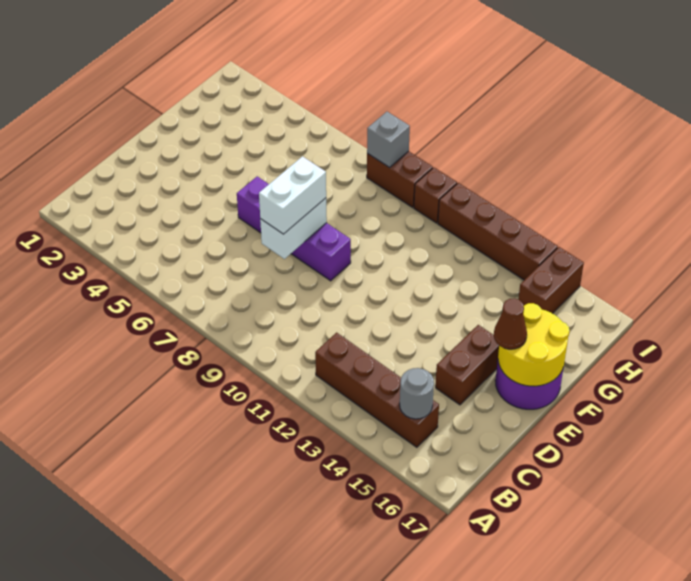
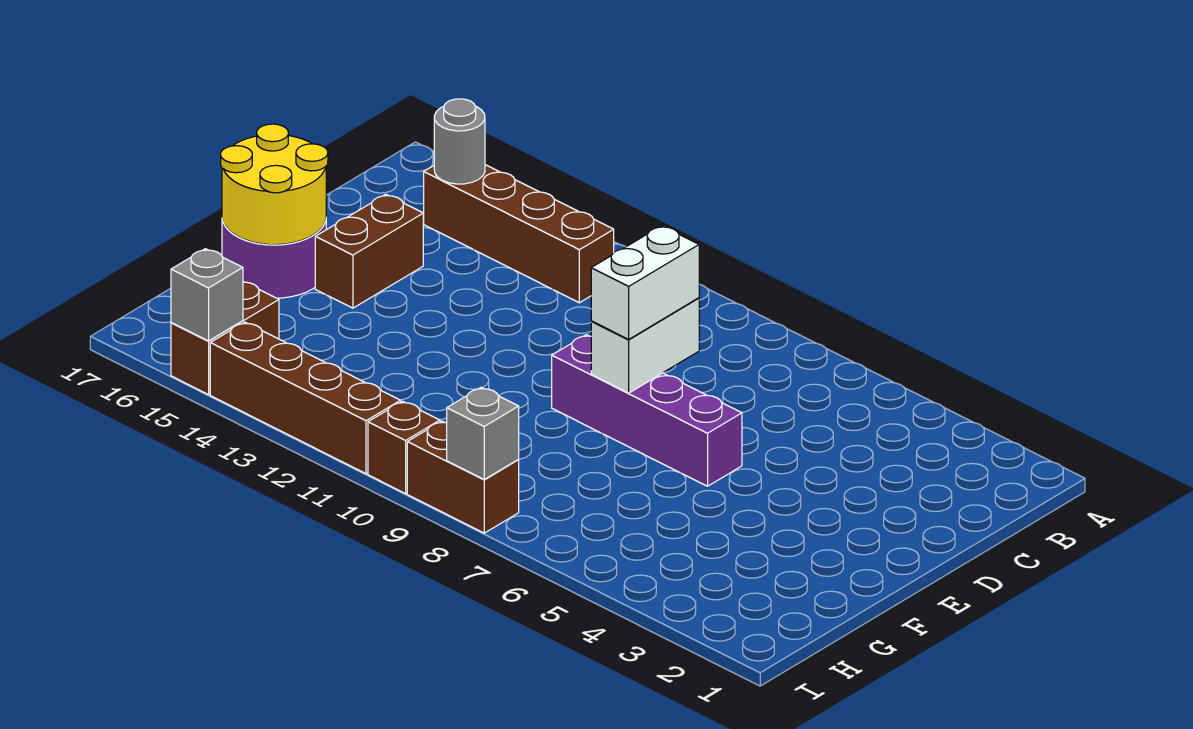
brown cone E16 level 3 -> none
none -> grey brick I15 level 2

